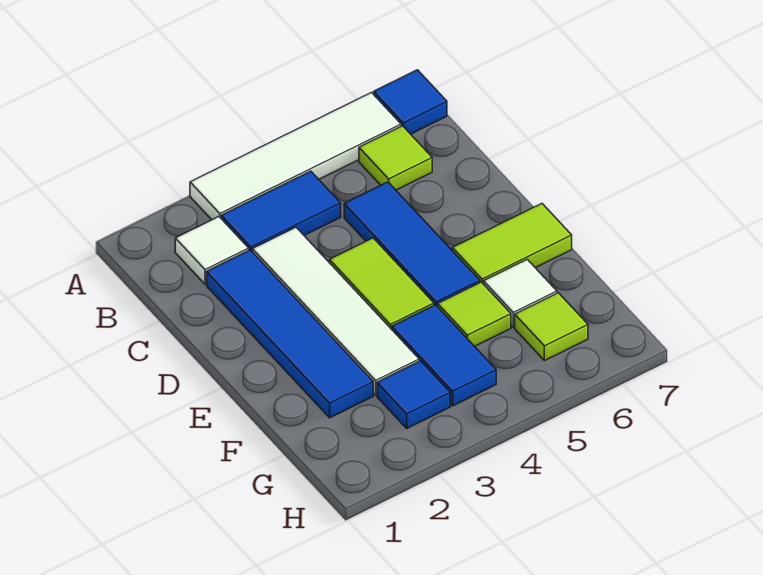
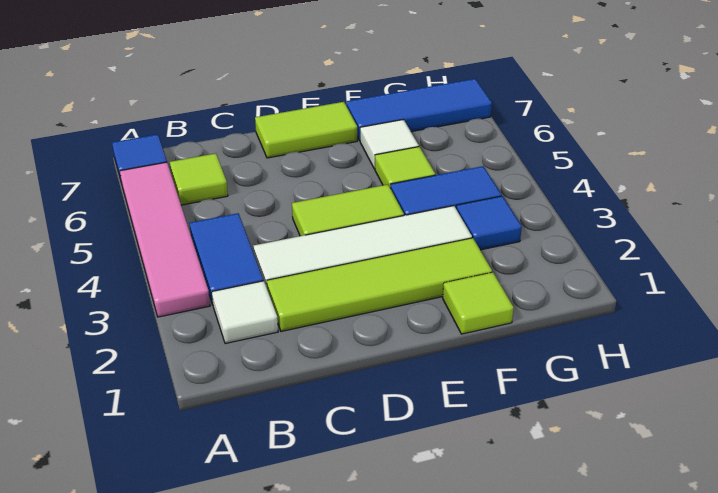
white tile A3:A6 level 1 -> pink tile A3:A6 level 1
blue tile C2:F2 level 1 -> lime tile C2:F2 level 1
blue tile C5:E5 level 1 -> blue tile F7:H7 level 1
lime tile E6:E7 level 1 -> lime tile D7:E7 level 1
lime tile G6 level 1 -> lime tile F1 level 1

